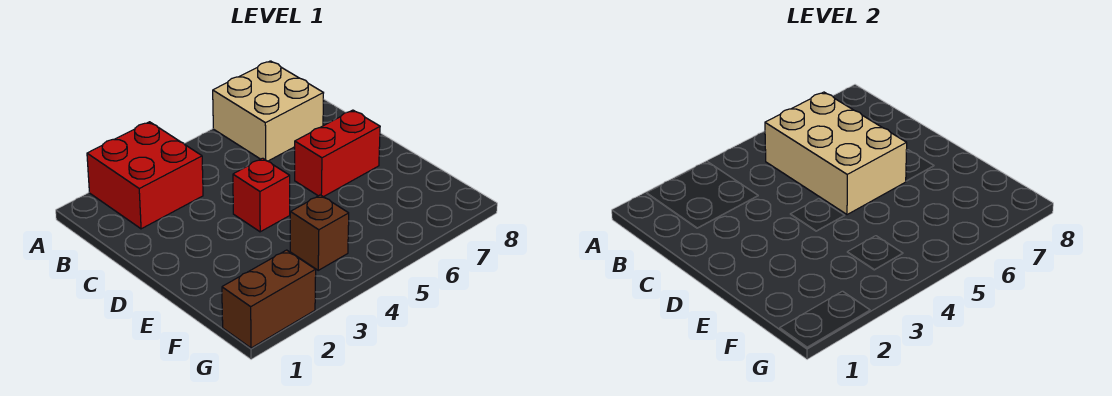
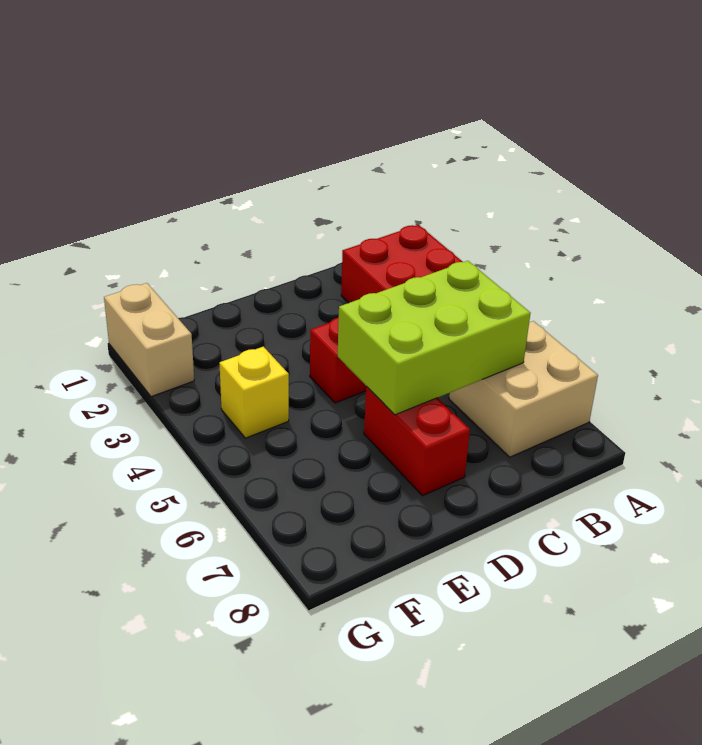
tan brick B5:D6 level 2 -> lime brick B5:D6 level 2
brown brick F4 level 1 -> yellow brick F4 level 1
brown brick G1:G2 level 1 -> tan brick G1:G2 level 1

